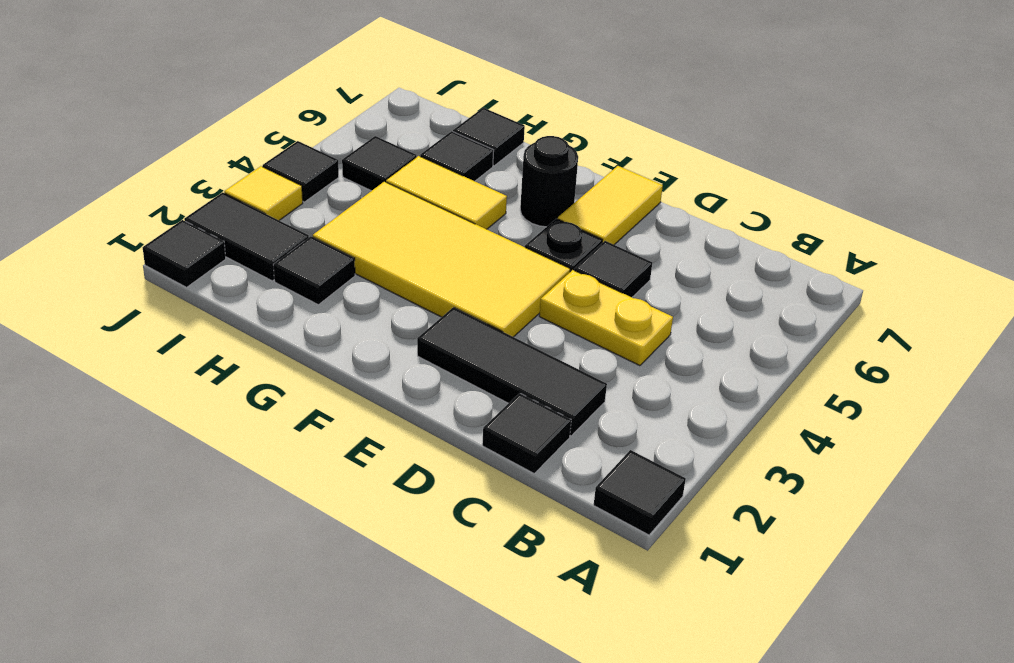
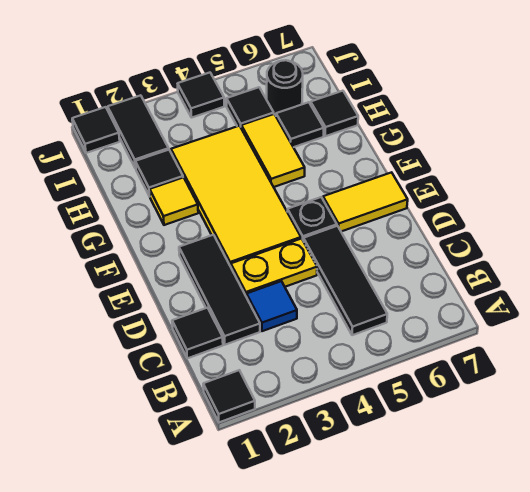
none -> blue tile C3 level 1
yellow plate C4:D4 level 1 -> yellow plate D3:D4 level 1
black tile D5 level 1 -> black tile B5:D5 level 1
black round brick F6 level 1 -> black round brick I6 level 1
yellow tile J3 level 1 -> yellow tile G2 level 1

